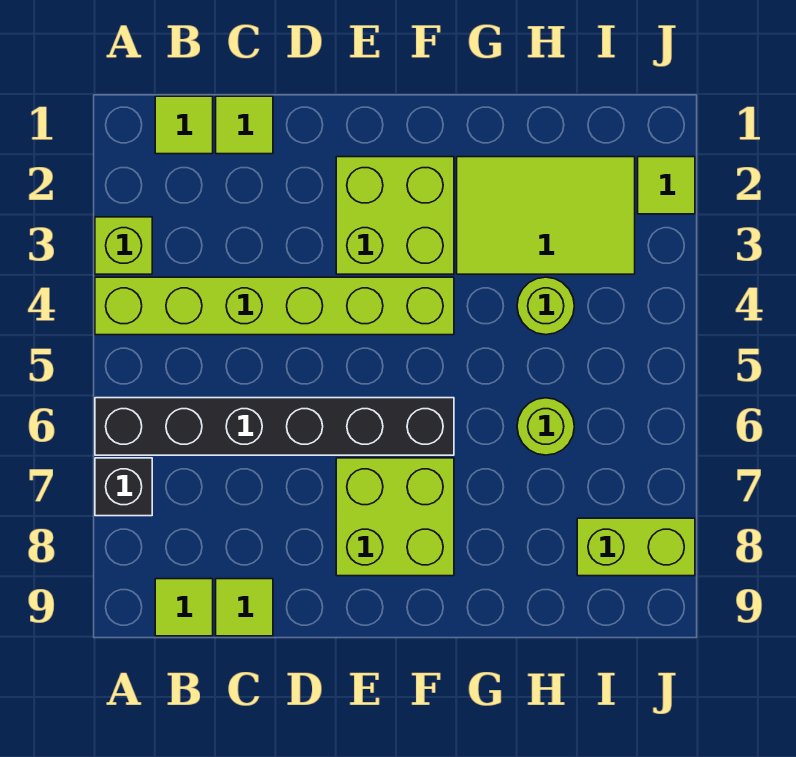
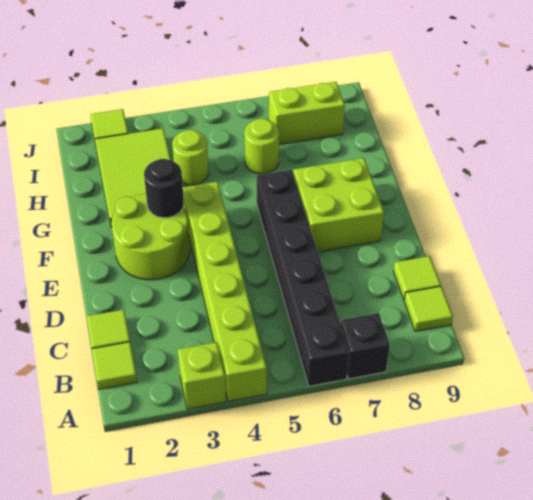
lime brick E2:F3 level 1 -> lime round brick E2:F3 level 1
none -> black round brick F3 level 2
lime brick I8:J8 level 1 -> lime brick I7:I8 level 1

